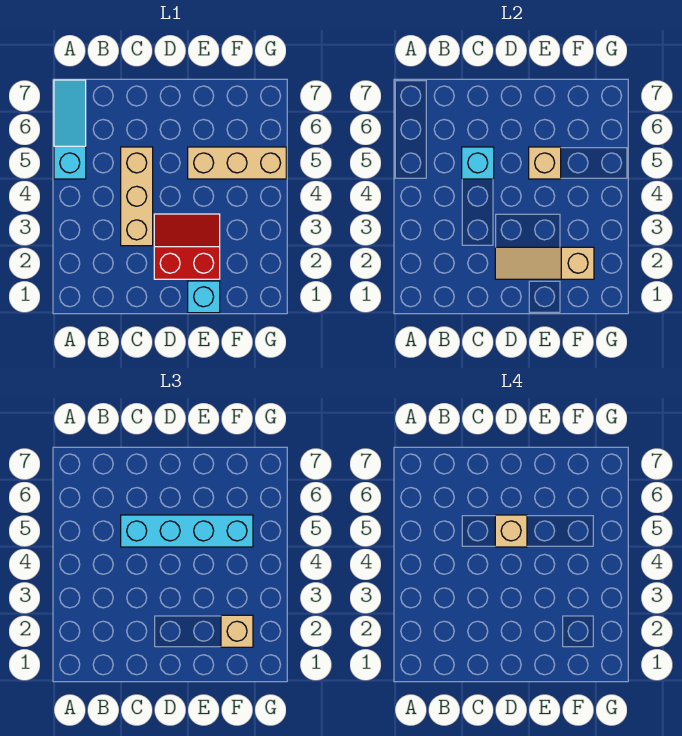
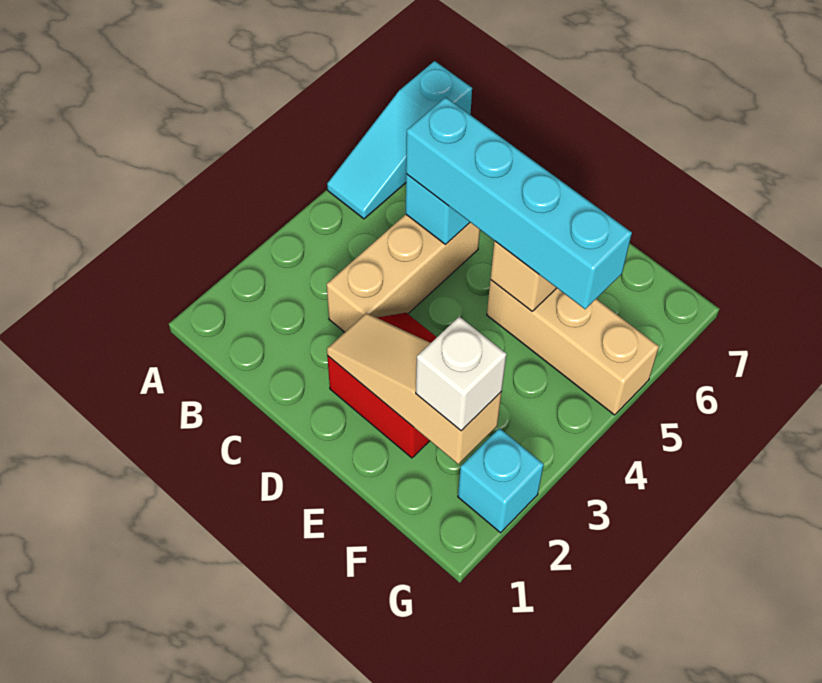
cyan slope A5:A7 level 1 top 5 -> cyan slope A5:A7 level 1 top 7
tan brick D5 level 4 -> none
cyan brick E1 level 1 -> cyan brick G2 level 1
tan brick F2 level 3 -> white brick F2 level 3

